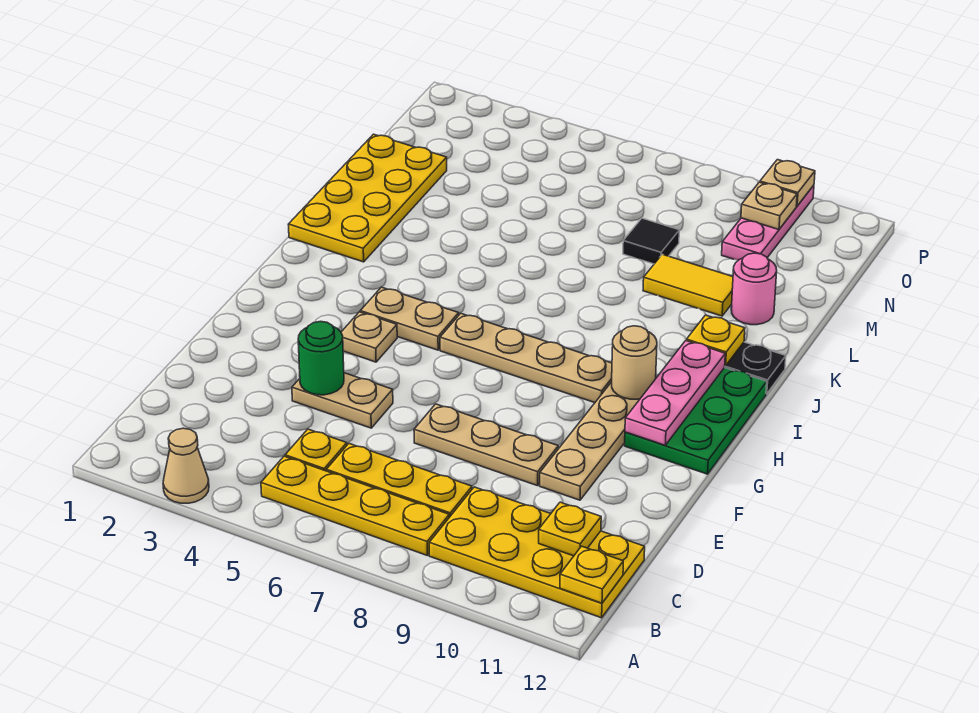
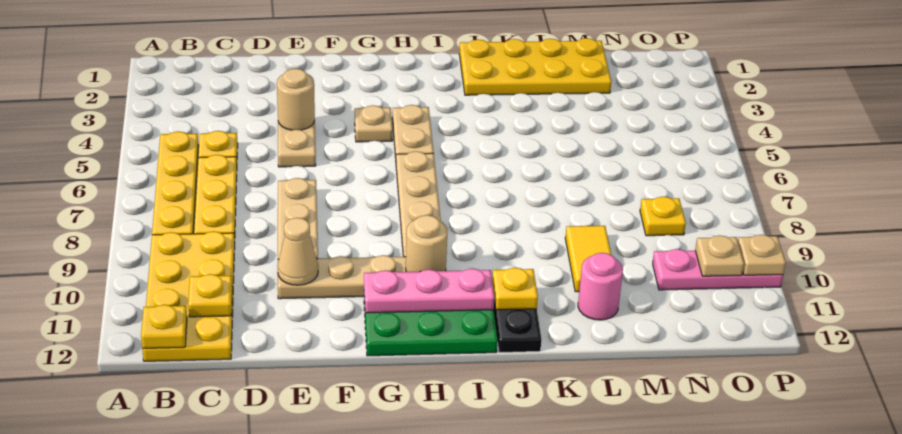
tan cone A3 level 1 -> tan cone E10 level 2
green round brick E4 level 2 -> tan round brick E4 level 2
black tile M8 level 1 -> none
none -> yellow plate N8 level 1

